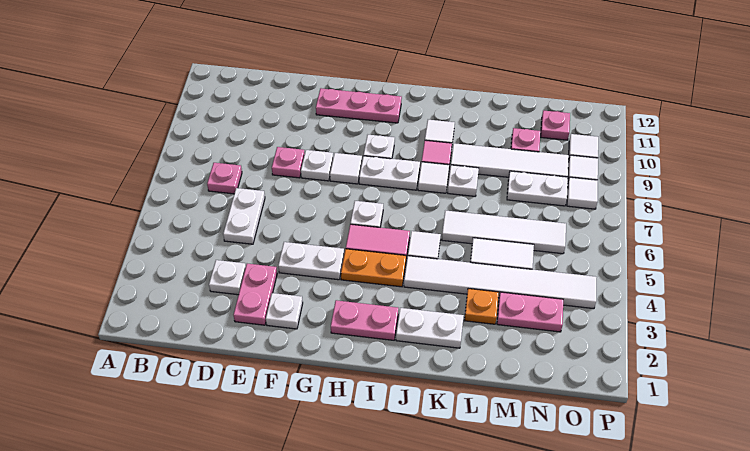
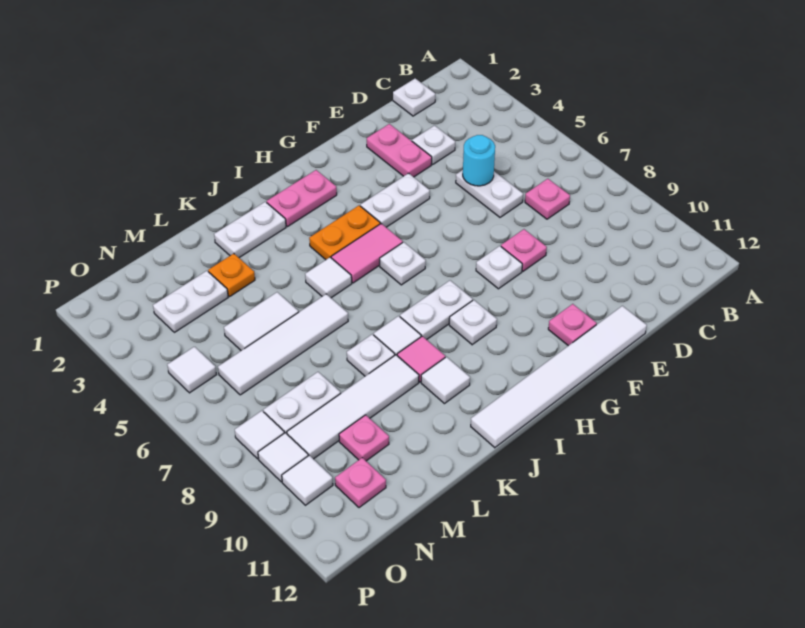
none -> cyan round brick D5 level 2
white plate F2 level 1 -> white plate C1 level 1
pink plate F11:H11 level 1 -> pink plate F11 level 1
white tile G8 level 1 -> white tile O5 level 1
white tile J4:O4 level 1 -> white tile E12:J12 level 1
pink plate M3:N3 level 1 -> white plate M3:N3 level 1

